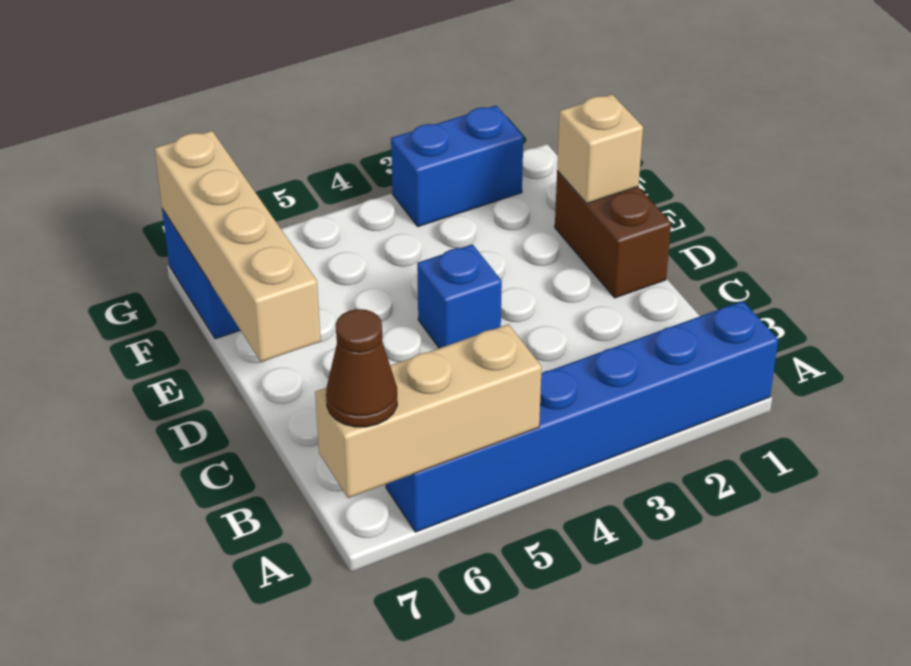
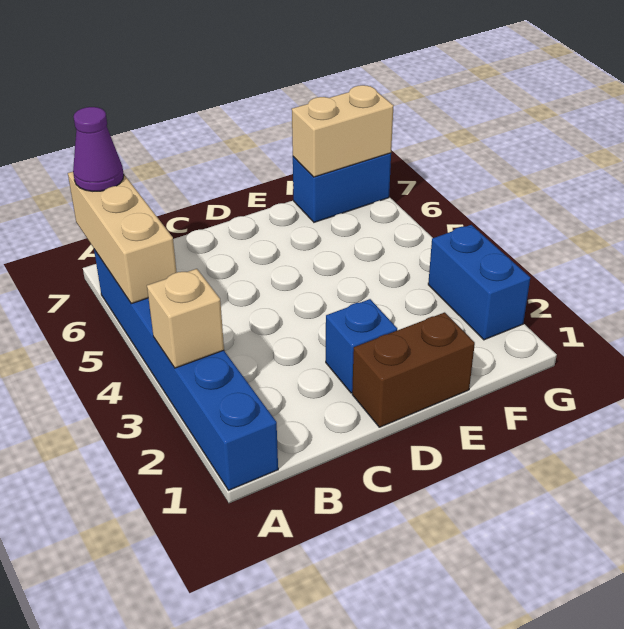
brown cone A7 level 3 -> purple cone A7 level 3
blue brick D4 level 1 -> blue brick D2 level 1
tan brick D7:G7 level 2 -> tan brick F7:G7 level 2
tan brick E1 level 2 -> tan brick A3 level 2

